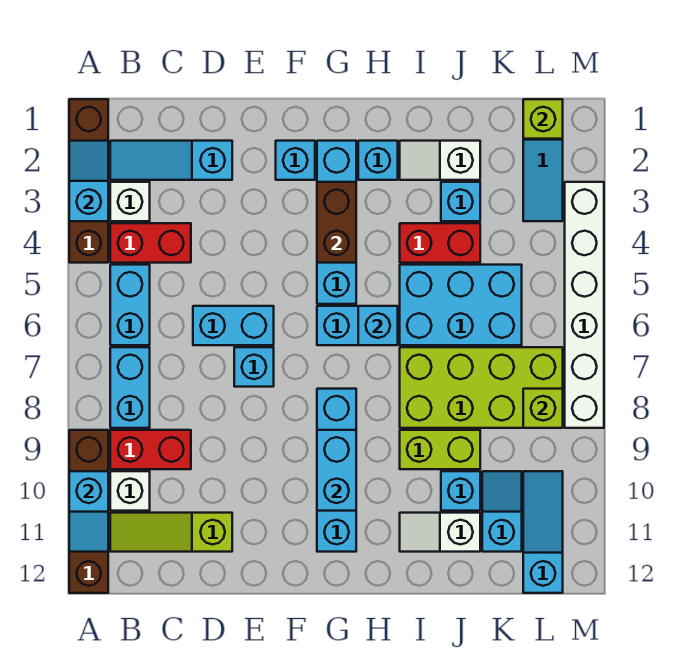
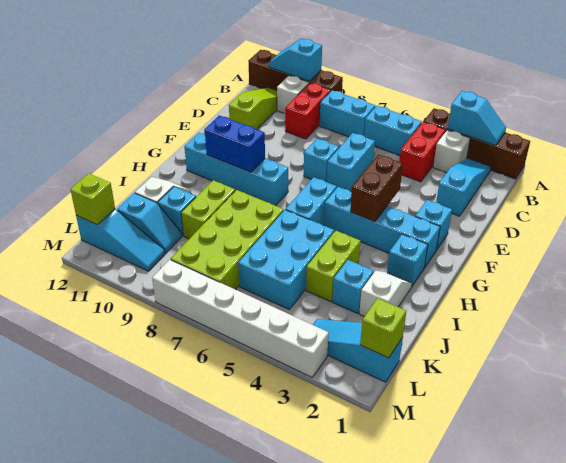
brown brick G3:G4 level 2 -> brown brick F4:G4 level 2
cyan brick G9:G10 level 2 -> blue brick G9:G10 level 2
cyan brick H6 level 2 -> none
red brick I4:J4 level 1 -> lime brick I4:J4 level 1
lime brick L8 level 2 -> lime brick L12 level 2

